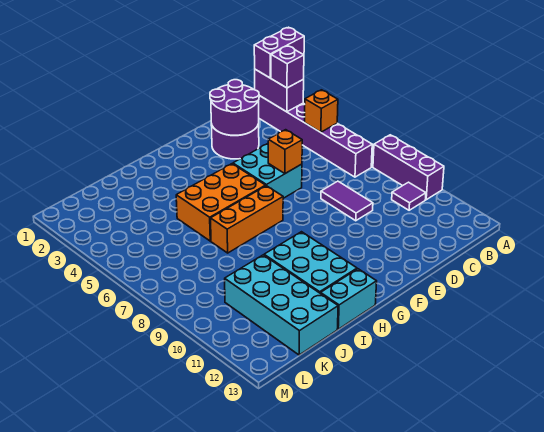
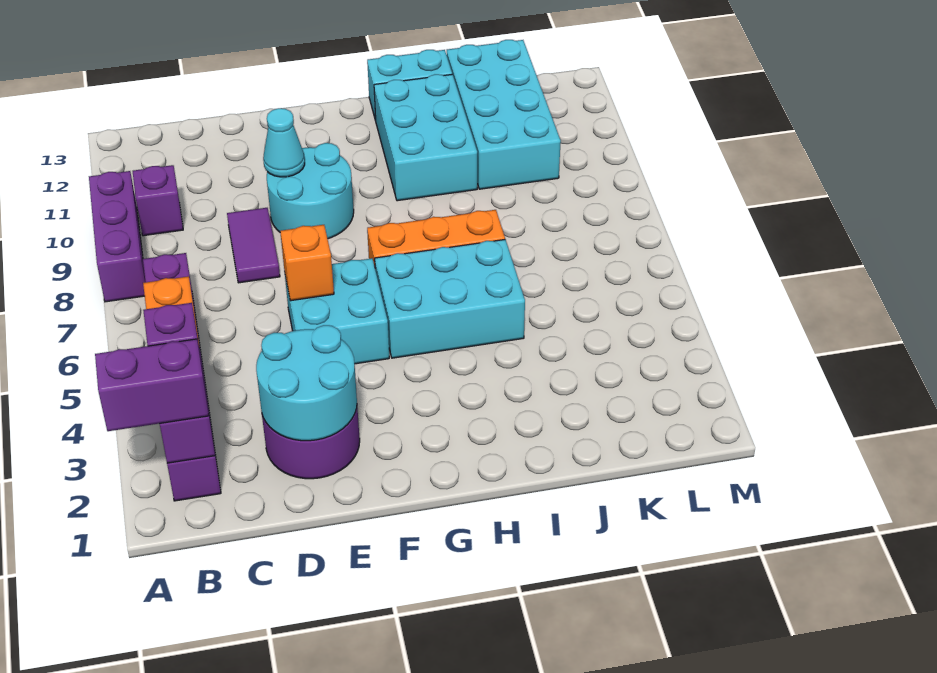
purple tile B10 level 1 -> purple brick B10 level 1
purple round brick D2:E3 level 2 -> cyan round brick D2:E3 level 2
none -> cyan round brick E9:F10 level 1
none -> cyan cone E10 level 2
orange brick G5:I6 level 1 -> cyan brick G5:I6 level 1

